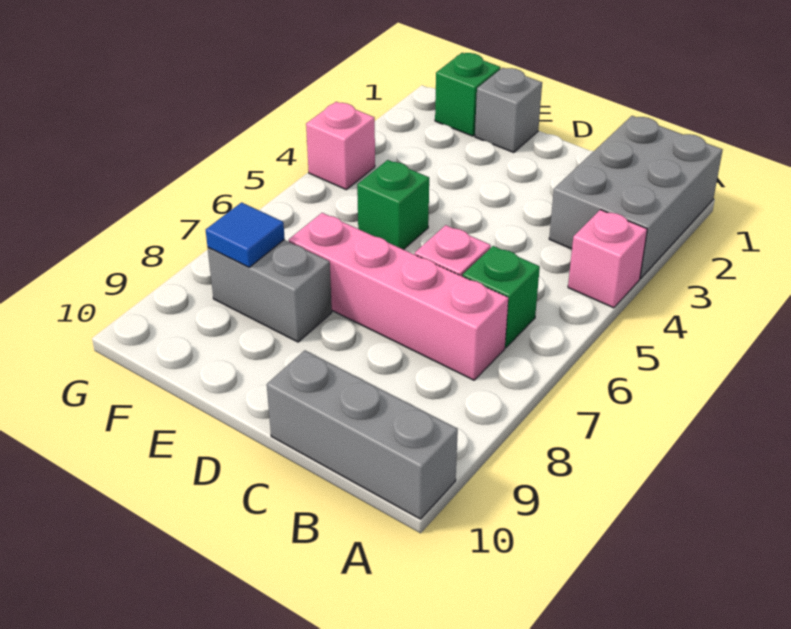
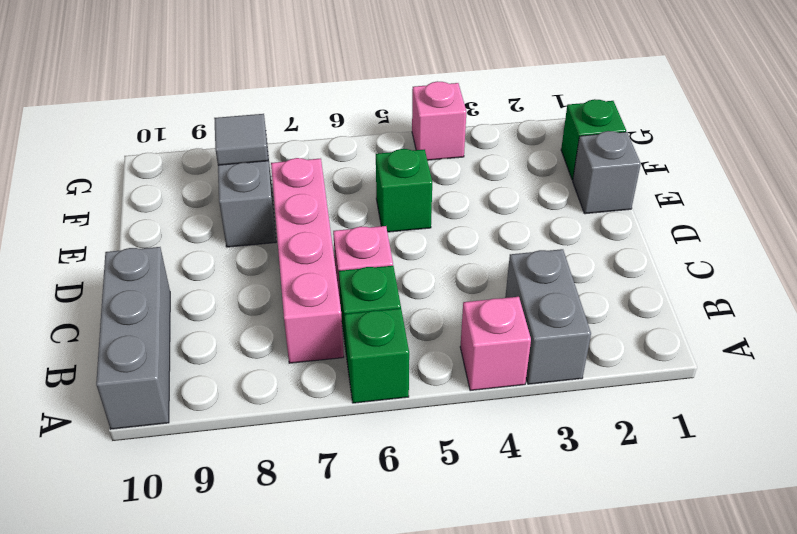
grey brick A1:B3 level 1 -> grey brick A3:B3 level 1
none -> green brick A6 level 1
blue tile F8 level 2 -> grey tile F8 level 2

